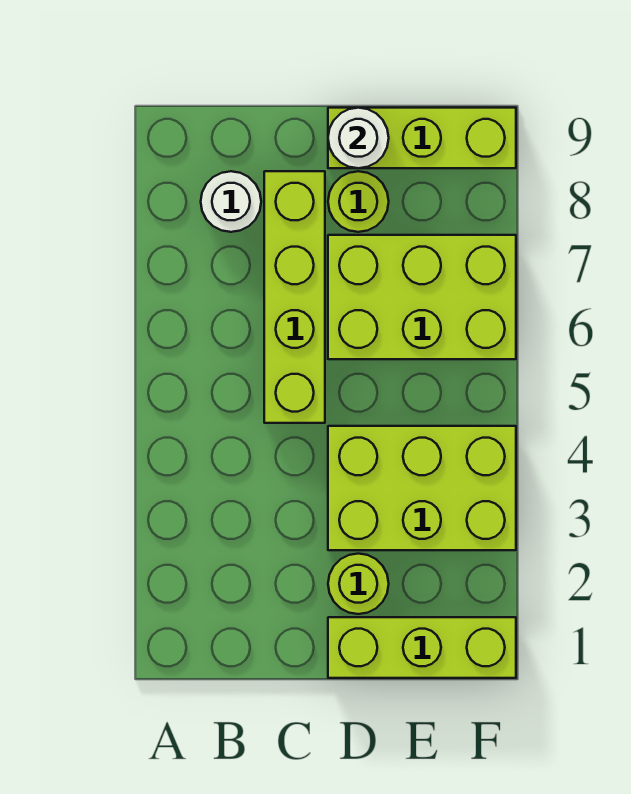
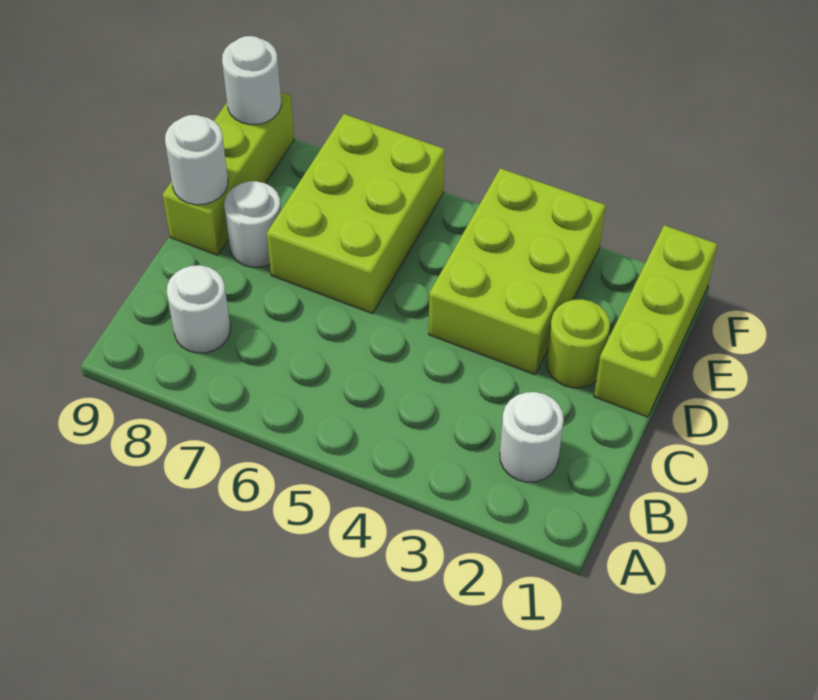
none -> white round brick B2 level 1
lime brick C5:C8 level 1 -> none
lime round brick D8 level 1 -> white round brick D8 level 1
none -> white round brick F9 level 2

